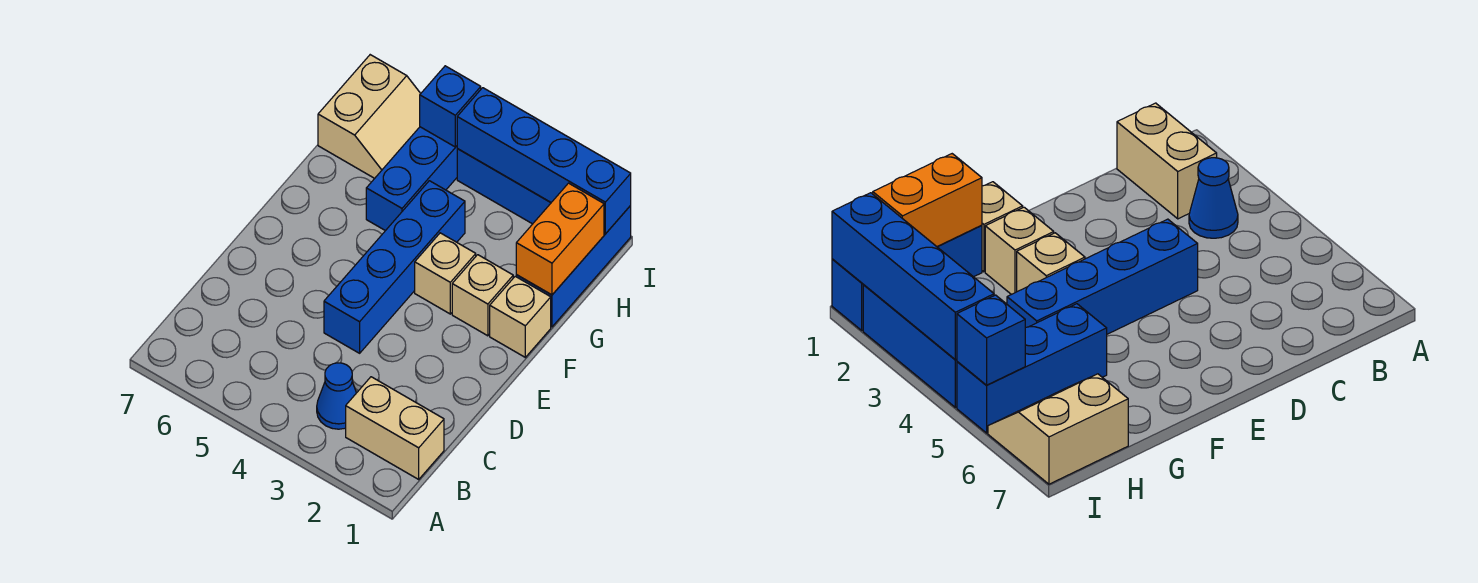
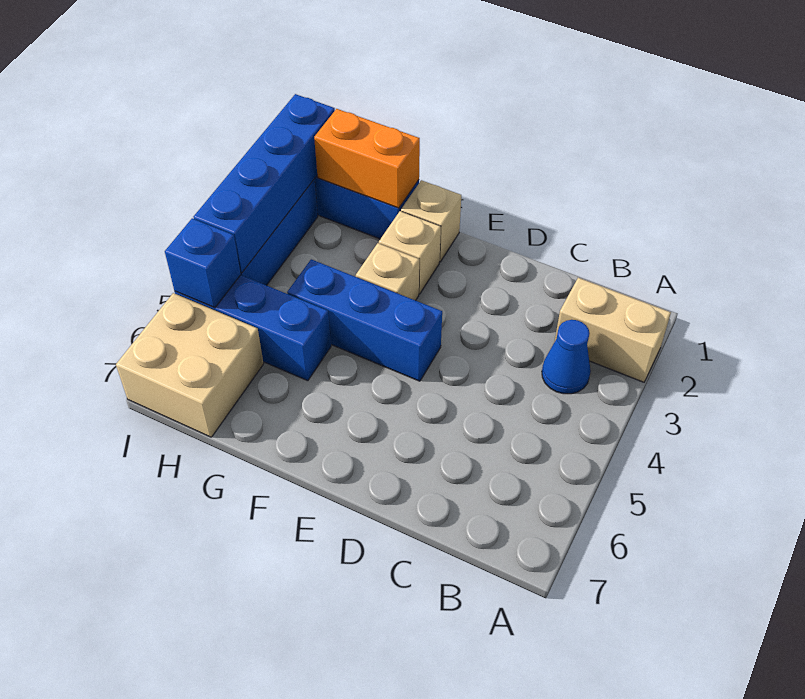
tan brick B1:B2 level 1 -> tan brick A2:B2 level 1
blue brick D4:G4 level 1 -> blue brick E4:G4 level 1
tan slope H6:I7 level 1 top 7 -> tan brick H6:I7 level 1

